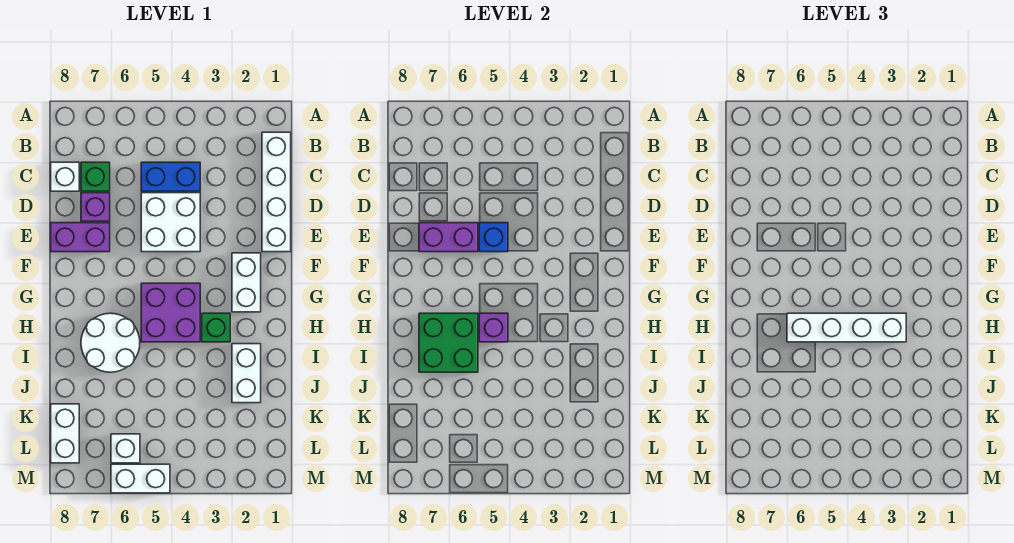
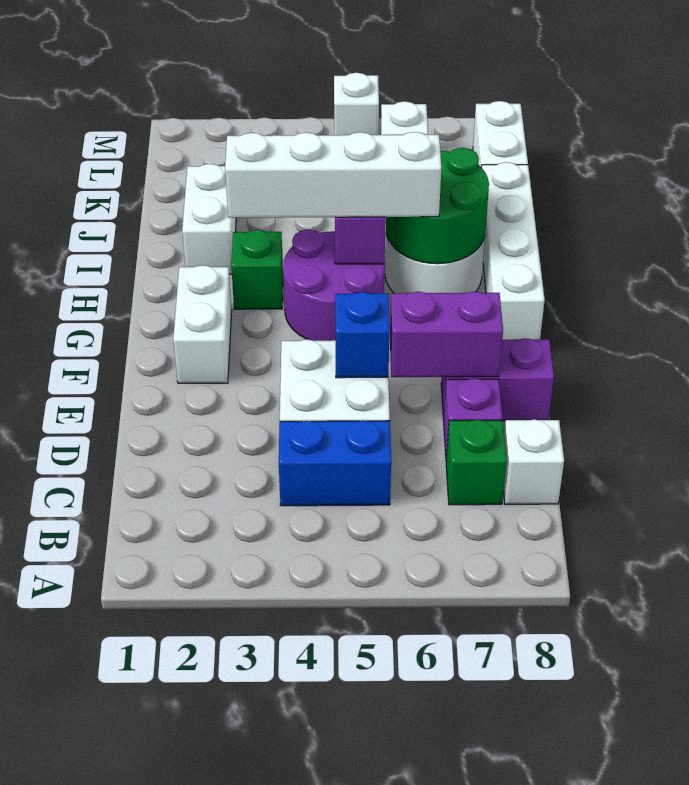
white brick B1:E1 level 1 -> white brick G8:J8 level 1
purple brick G4:H5 level 1 -> purple round brick G4:H5 level 1
green brick H6:I7 level 2 -> green round brick H6:I7 level 2
white brick M5:M6 level 1 -> white brick M5 level 1

